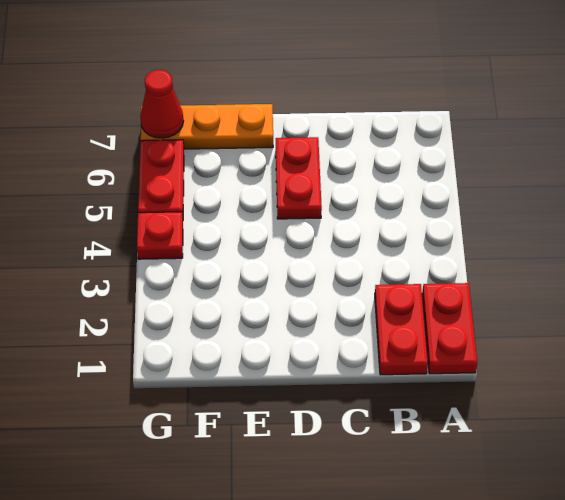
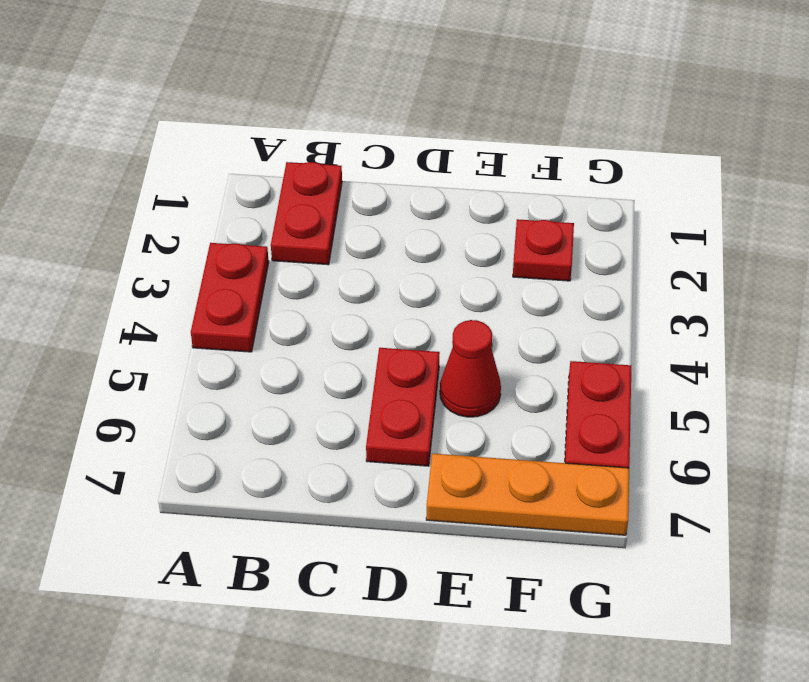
red plate A1:A2 level 1 -> red plate A3:A4 level 1
red plate G4 level 1 -> red plate F2 level 1
red cone G7 level 2 -> red cone E5 level 1

